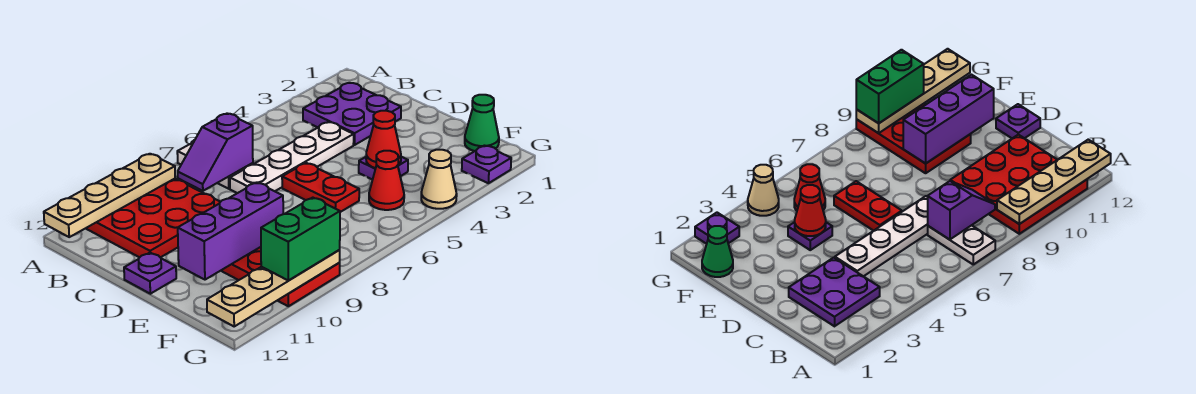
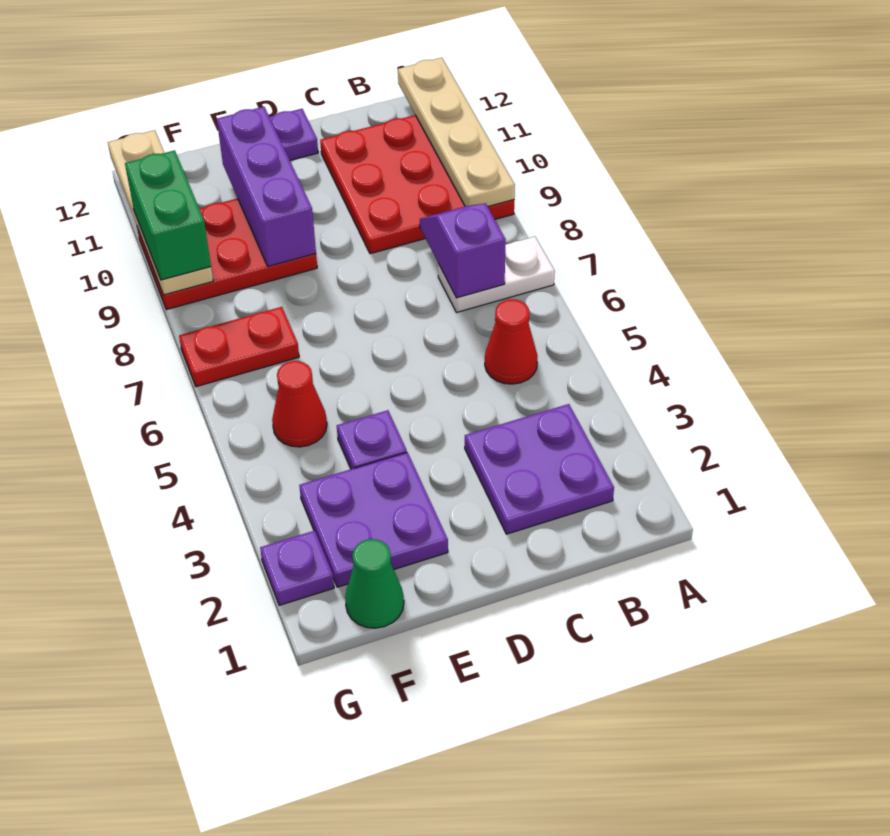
white plate C4:C7 level 1 -> none
red plate D6:E6 level 1 -> red plate F7:G7 level 1
none -> purple plate E2:F3 level 1
red cone E4 level 2 -> red cone B5 level 1
tan cone G4 level 1 -> none

